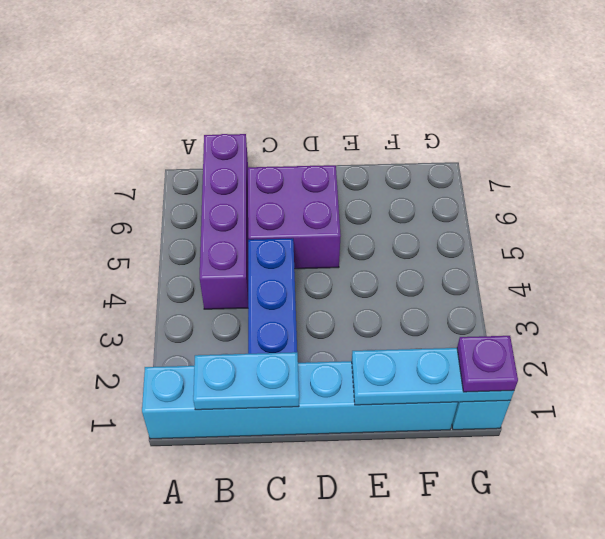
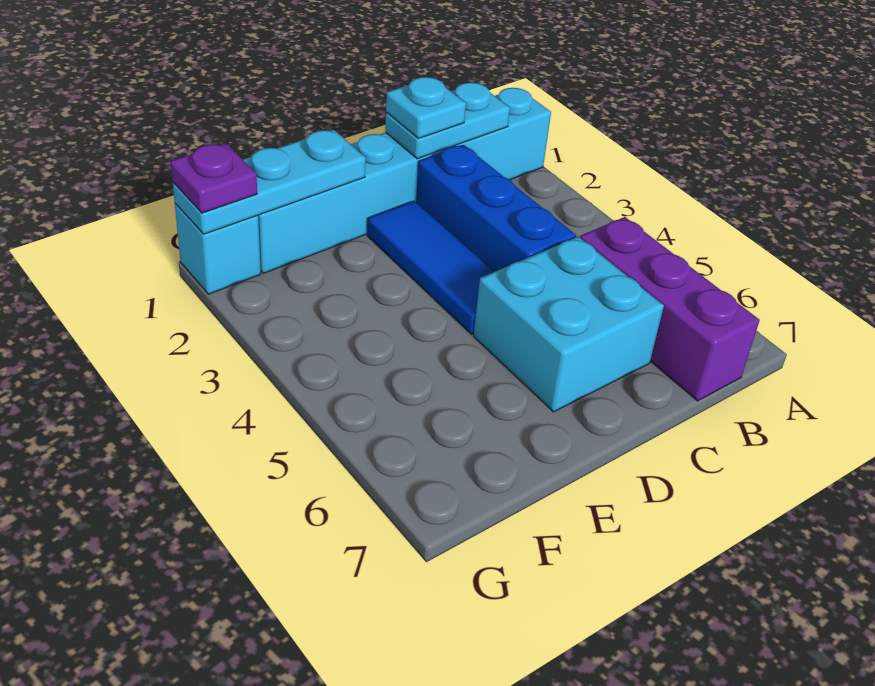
purple brick B4:B7 level 1 -> purple brick B5:B7 level 1
none -> cyan plate C1 level 3
purple brick C5:D6 level 1 -> cyan brick C5:D6 level 1
none -> blue tile D2:D4 level 1

